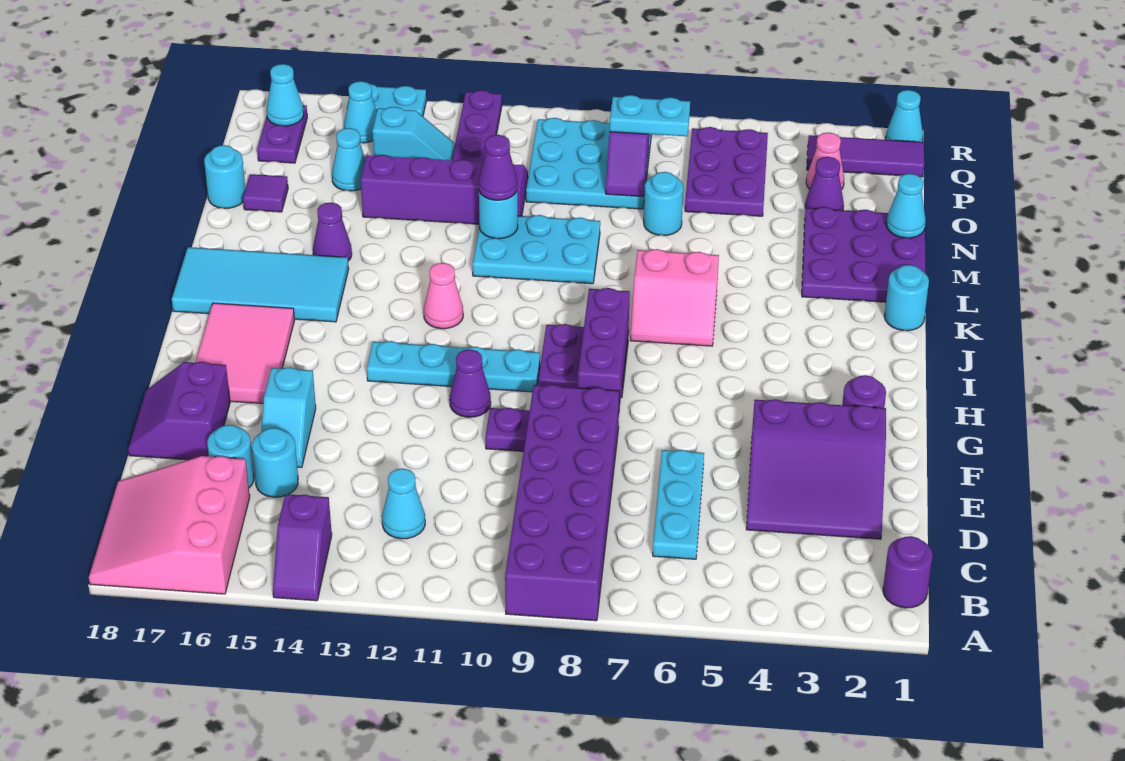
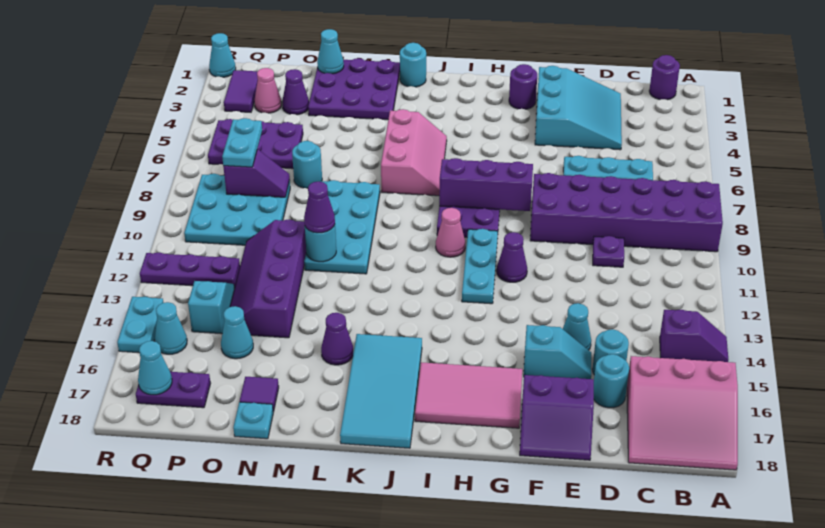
cyan cone C12 level 1 -> cyan cone E14 level 1
purple slope D2:F4 level 1 top F -> cyan slope D2:F4 level 1 top F
purple plate F10 level 1 -> purple plate D10 level 1
cyan plate H10:H13 level 1 -> cyan plate H10:H12 level 1
pink slope J6:K7 level 1 top K -> pink slope J5:K7 level 1 top K
pink cone J12 level 1 -> pink cone I10 level 1
cyan plate L9:M11 level 1 -> cyan plate L8:M11 level 1
cyan round brick N18 level 1 -> cyan plate N18 level 1
purple tile Q1:Q3 level 1 -> purple tile Q2:Q3 level 1

